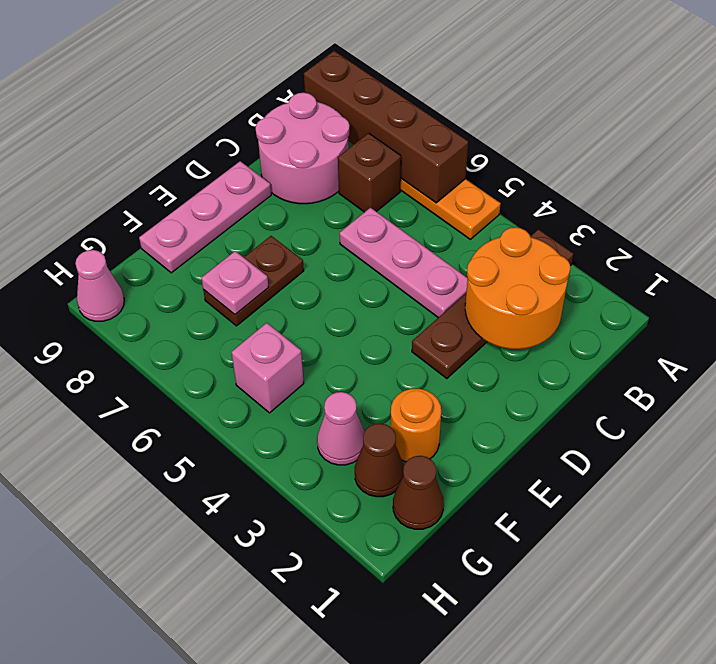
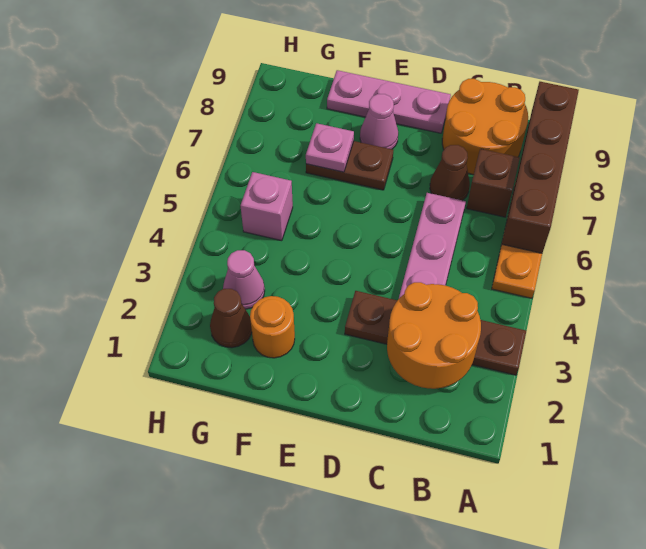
pink round brick B8:C9 level 1 -> orange round brick B8:C9 level 1
brown cone G1 level 1 -> brown cone C7 level 1
pink cone H9 level 1 -> pink cone E8 level 1

